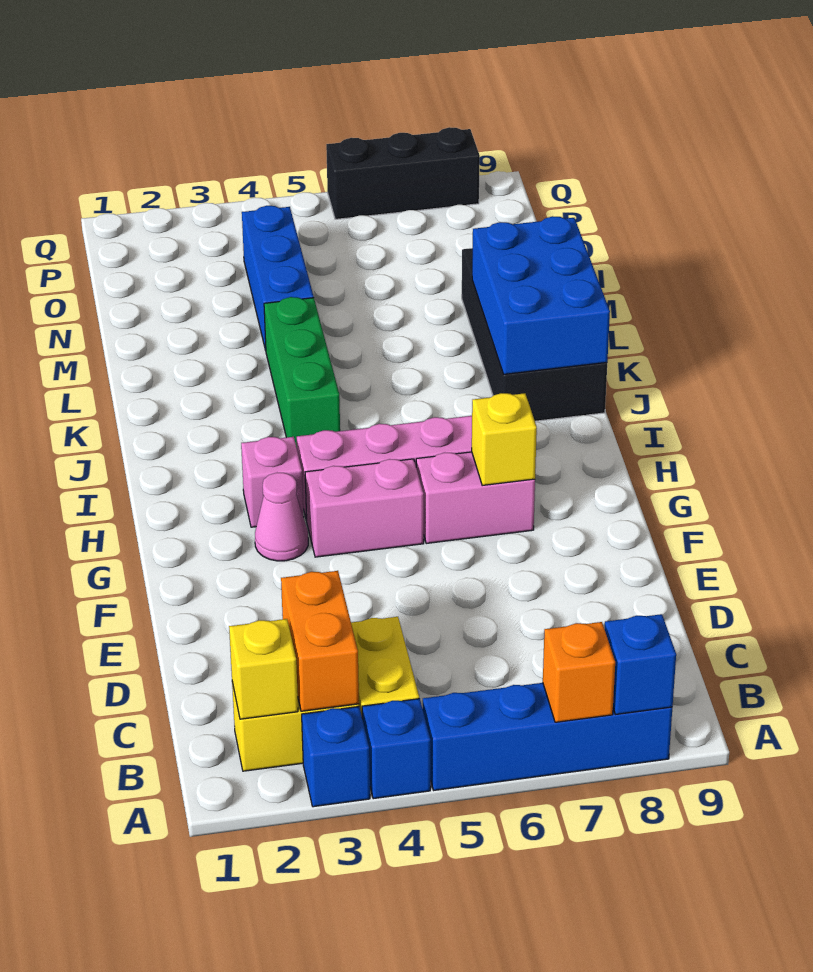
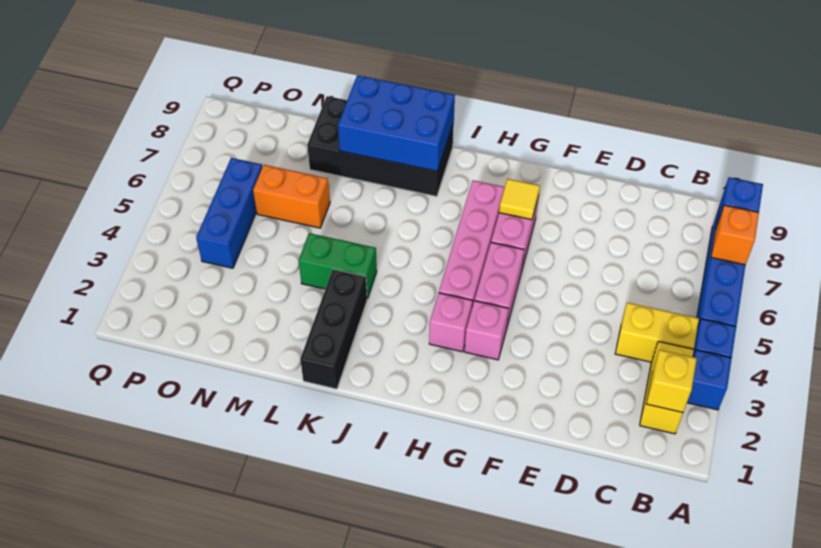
orange brick B3:C3 level 2 -> orange brick M6:N6 level 1
pink cone G3 level 1 -> pink brick G3 level 1
yellow brick G7 level 2 -> yellow tile G7 level 2
green brick J4:L4 level 1 -> green brick K4:L4 level 1
blue brick M4:O4 level 1 -> blue brick O4:O6 level 1
black brick Q6:Q8 level 1 -> black brick K1:K3 level 1

